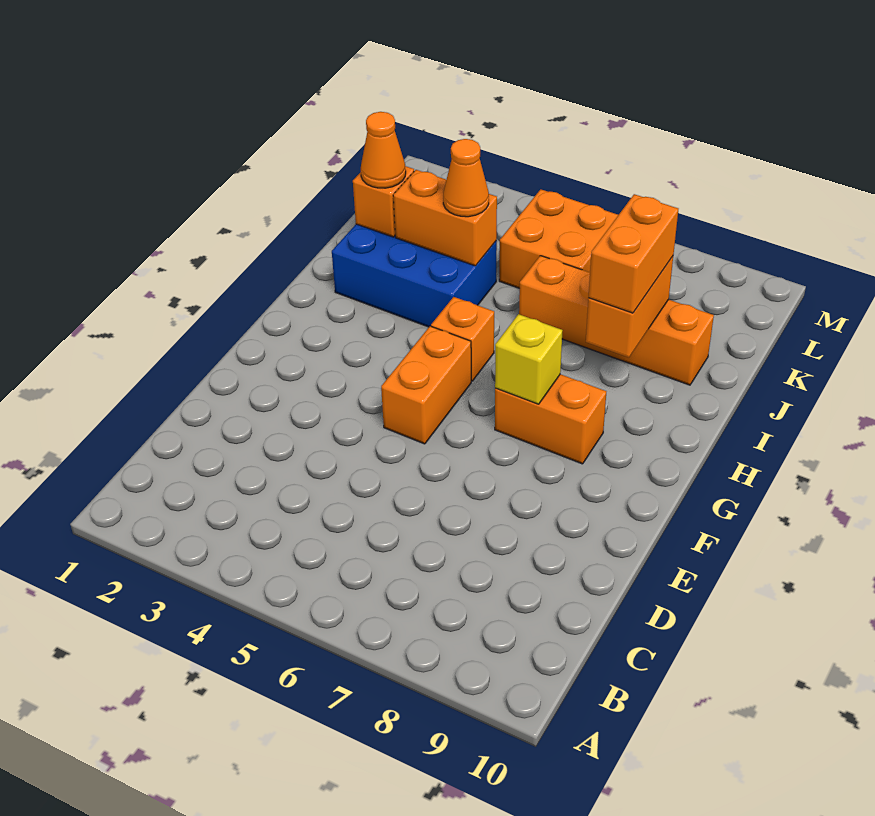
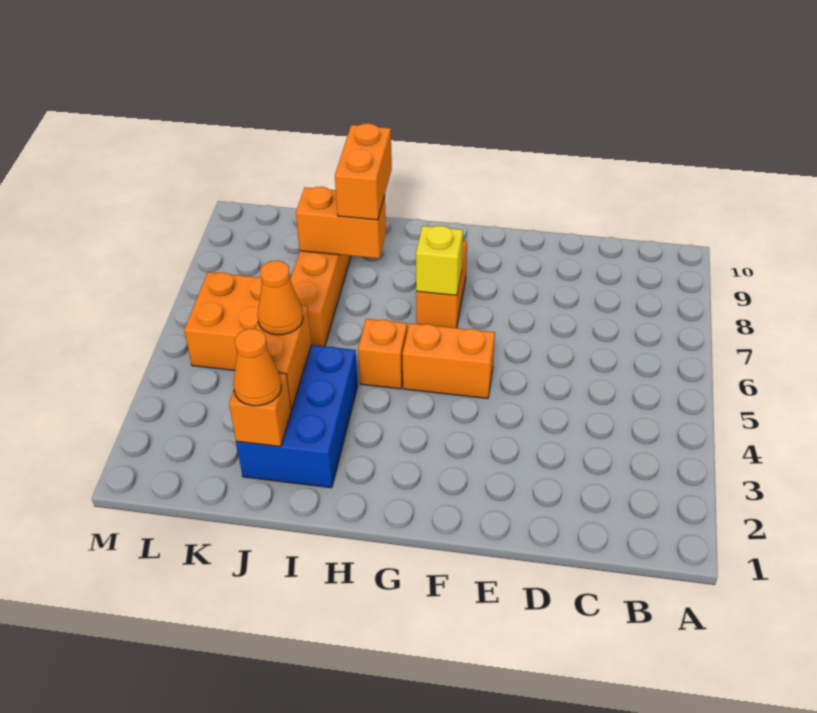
orange brick I8:J8 level 3 -> orange brick I8:I9 level 3

